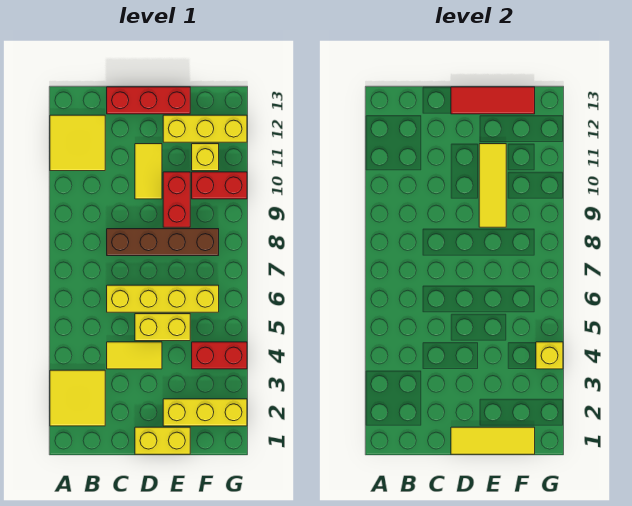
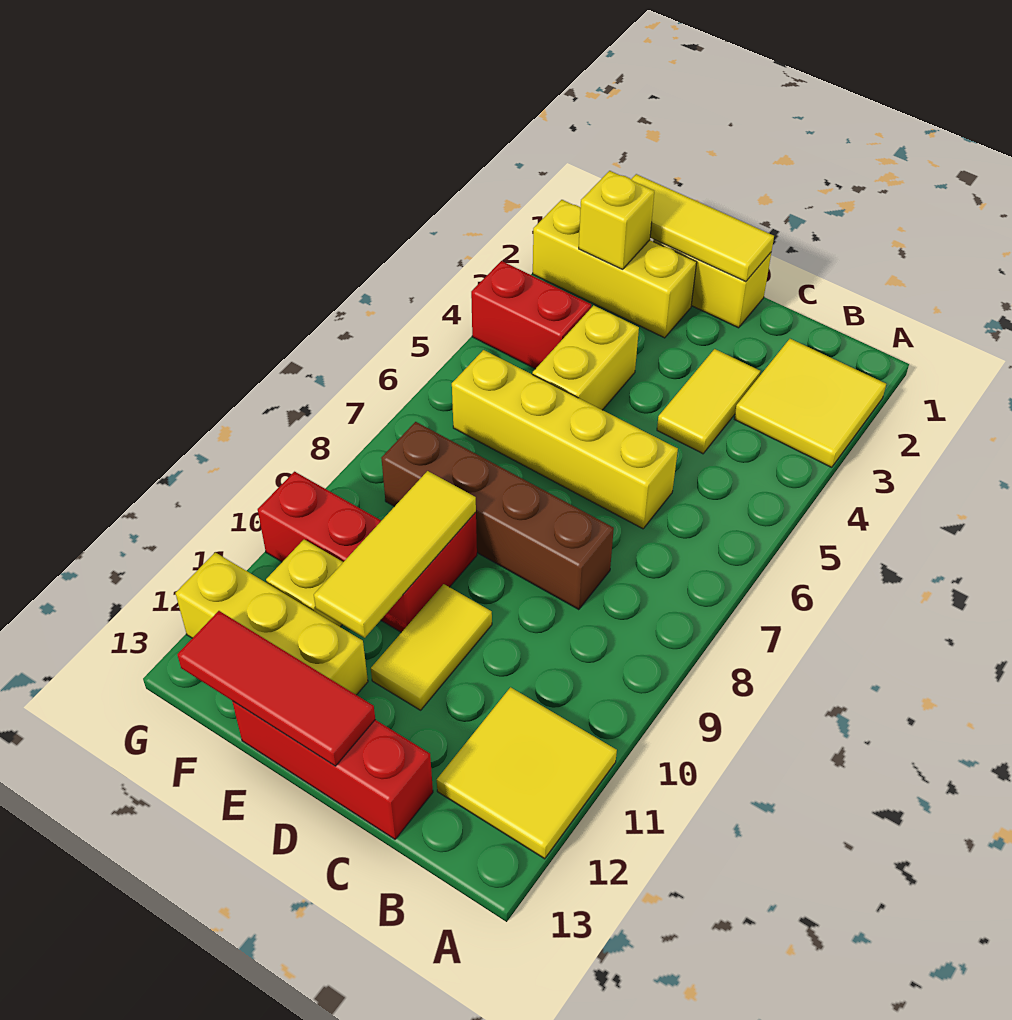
yellow tile C4:D4 level 1 -> yellow tile C3:C4 level 1
yellow brick D5:E5 level 1 -> yellow brick E4:E5 level 1
yellow brick G4 level 2 -> yellow brick F2 level 2

